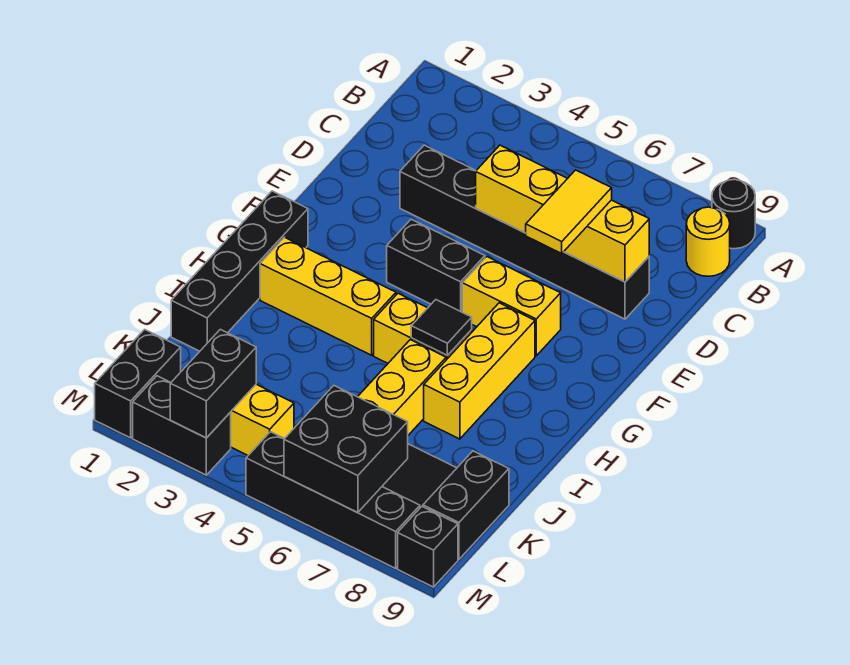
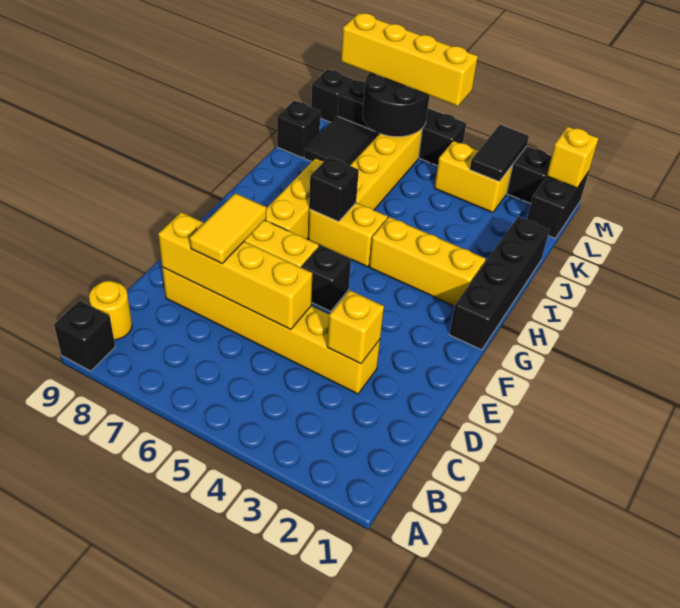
black round brick A9 level 1 -> black brick A9 level 1
black brick D3:D8 level 1 -> yellow brick D3:D8 level 1
none -> yellow brick D3 level 2
black brick F4:F5 level 1 -> black brick F5 level 1
black tile H6 level 2 -> black brick H6 level 2
black brick K9:L9 level 1 -> black brick K9 level 1
black brick L3:M3 level 2 -> black tile L3:M3 level 2
black brick L6:M7 level 2 -> black round brick L6:M7 level 2
none -> yellow brick M1 level 2
none -> yellow brick M5:M8 level 3

